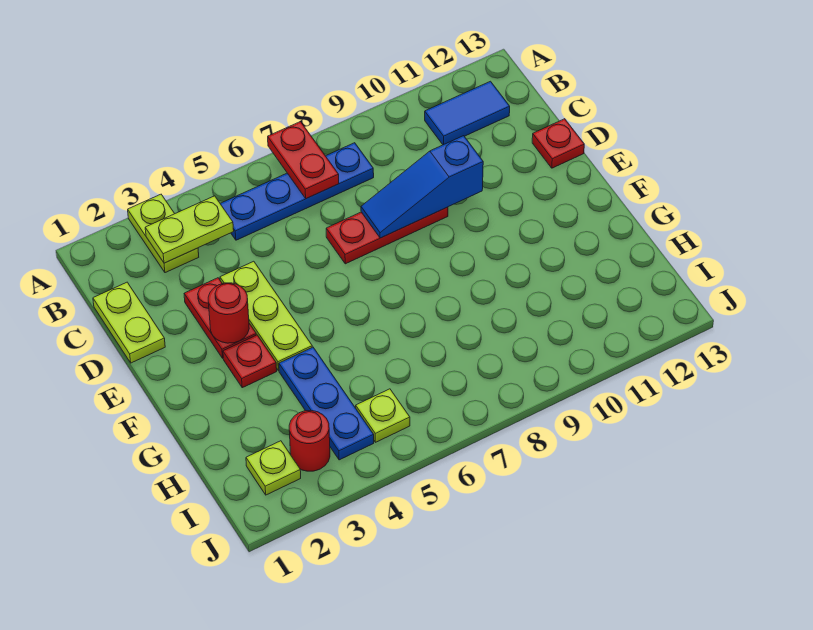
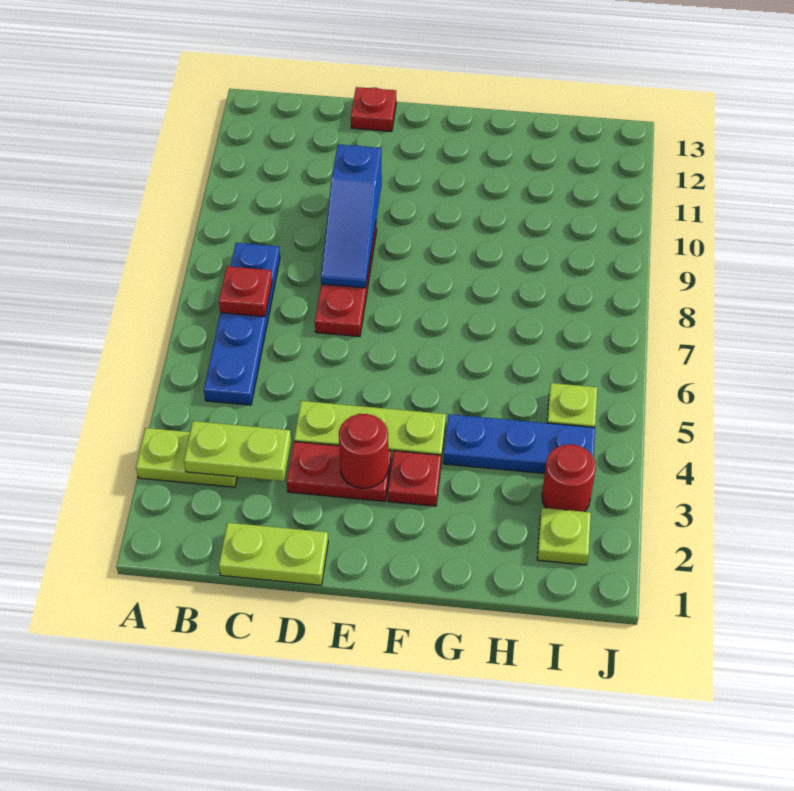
red plate A7:B7 level 2 -> red plate B7 level 2
lime plate B3:B4 level 2 -> lime plate B3:C3 level 2
blue tile B11:B12 level 1 -> none

